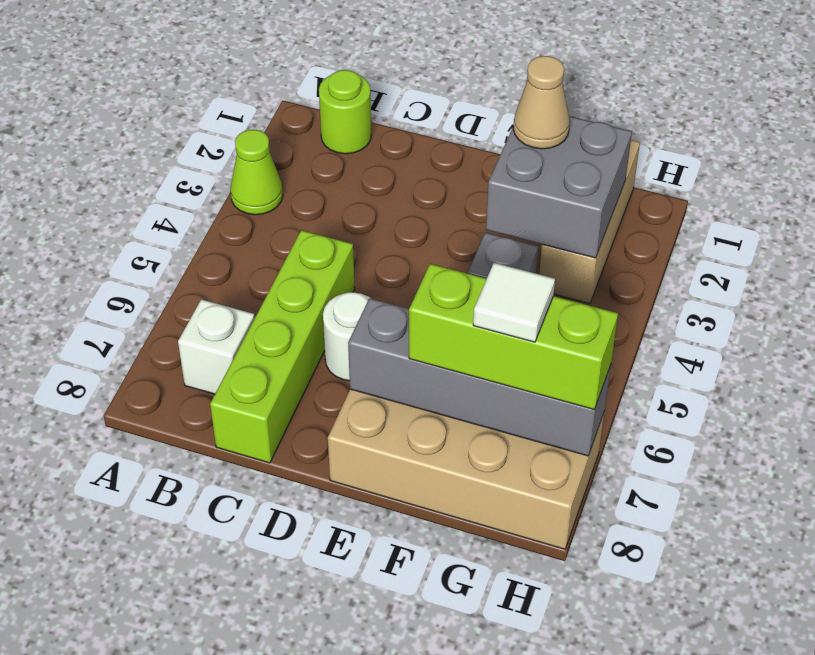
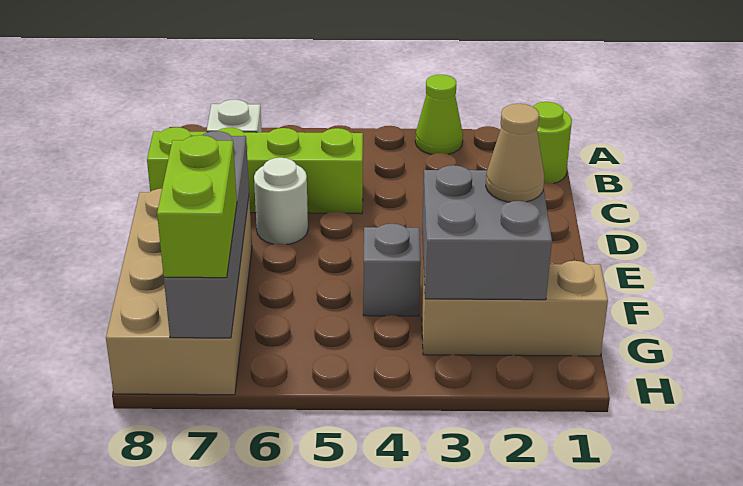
lime brick F7:H7 level 3 -> lime brick G7:H7 level 3
white tile G7 level 4 -> none

